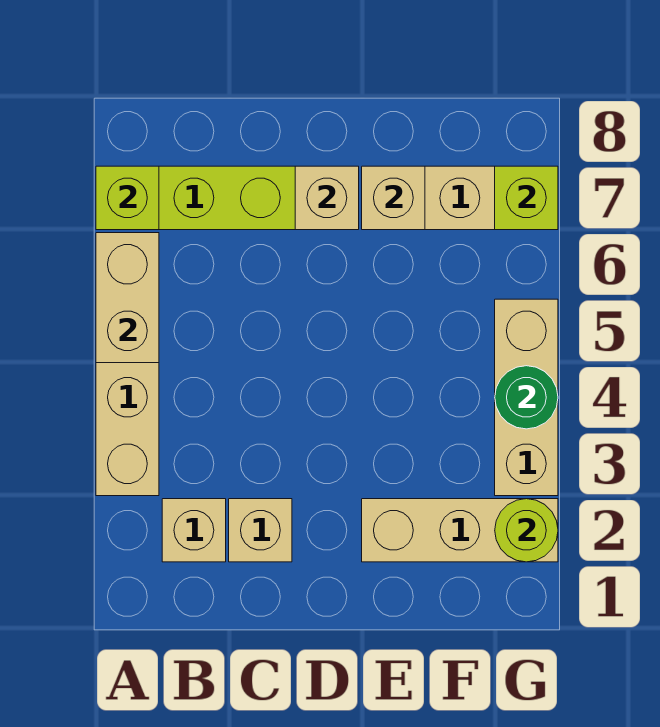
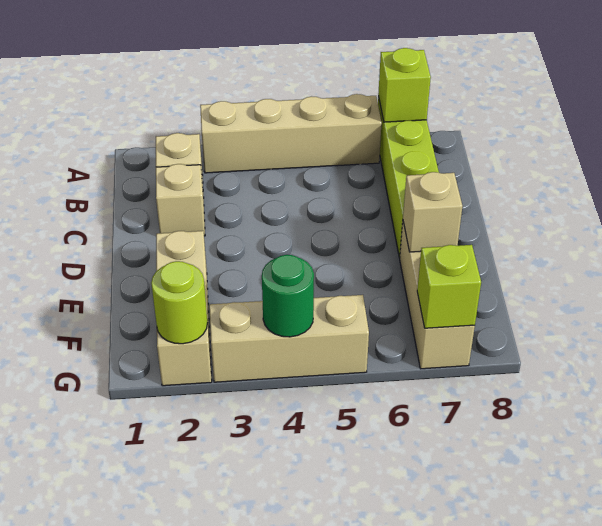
tan brick A5:A6 level 2 -> none
tan brick D7 level 2 -> none

